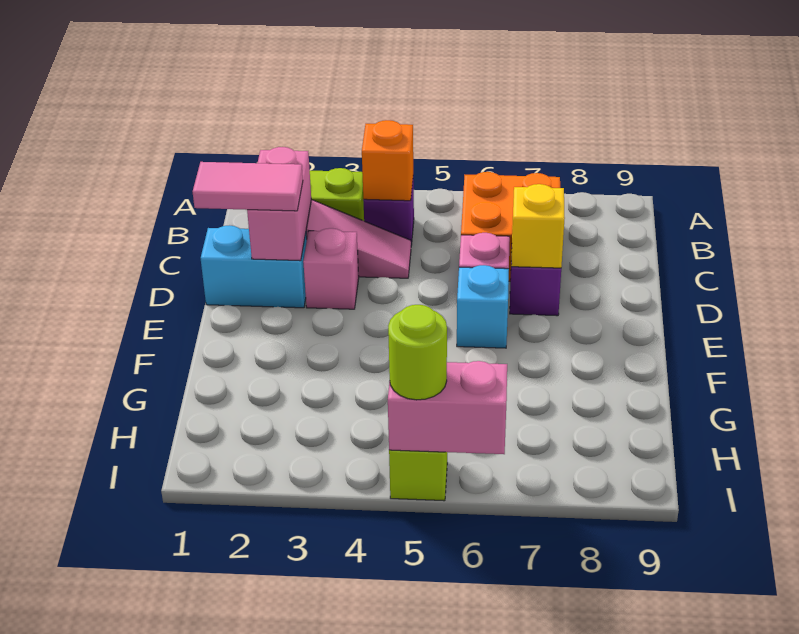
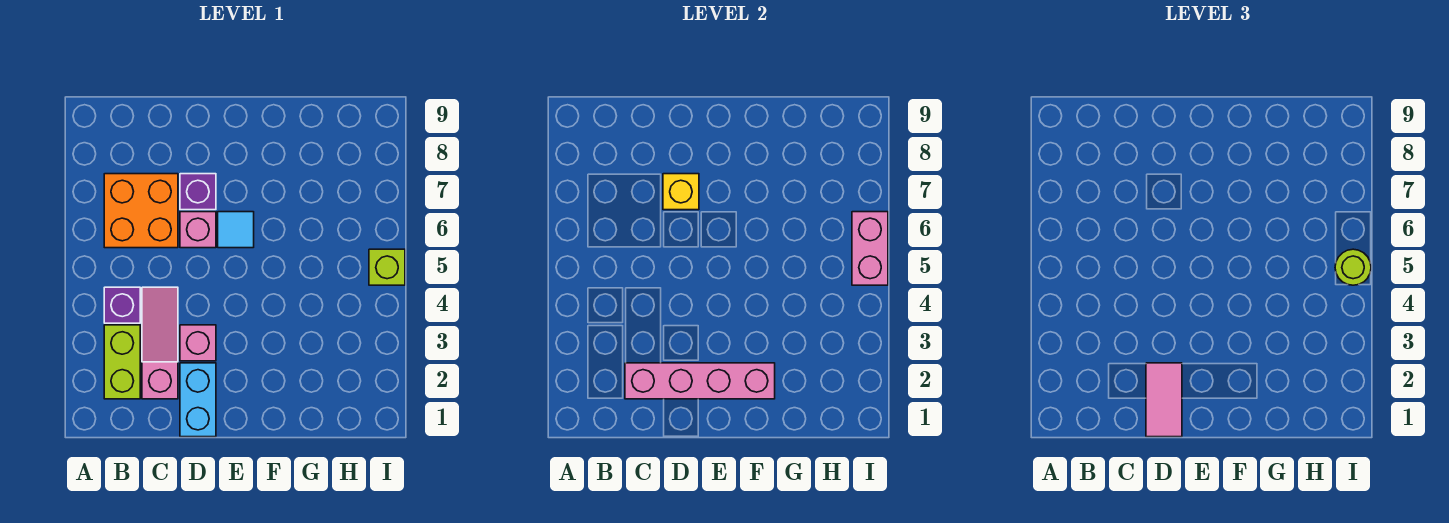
orange brick B4 level 2 -> none
pink brick C2:D2 level 2 -> pink brick C2:F2 level 2
cyan brick E6 level 1 -> cyan tile E6 level 1

